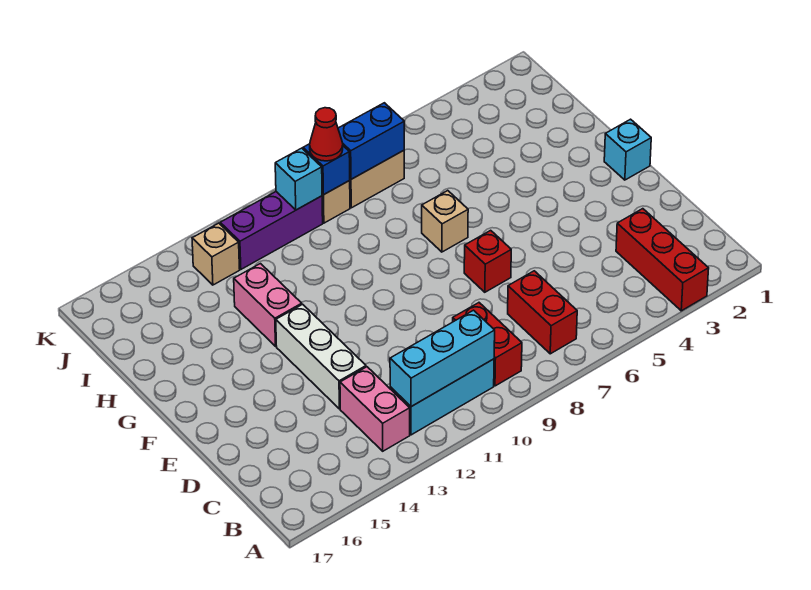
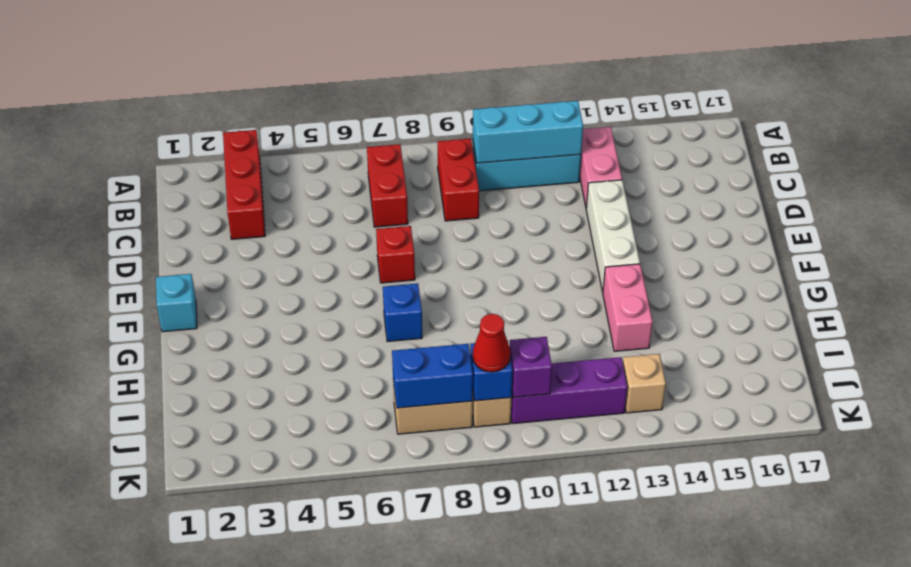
tan brick G7 level 1 -> blue brick G7 level 1
cyan brick J10 level 2 -> purple brick J10 level 2

